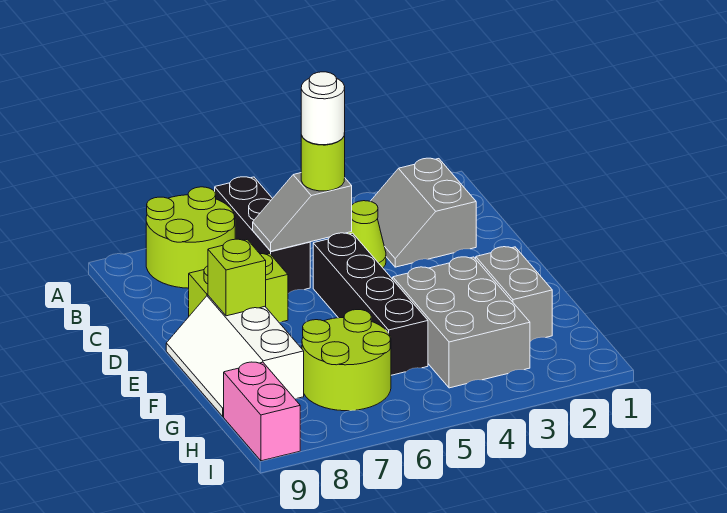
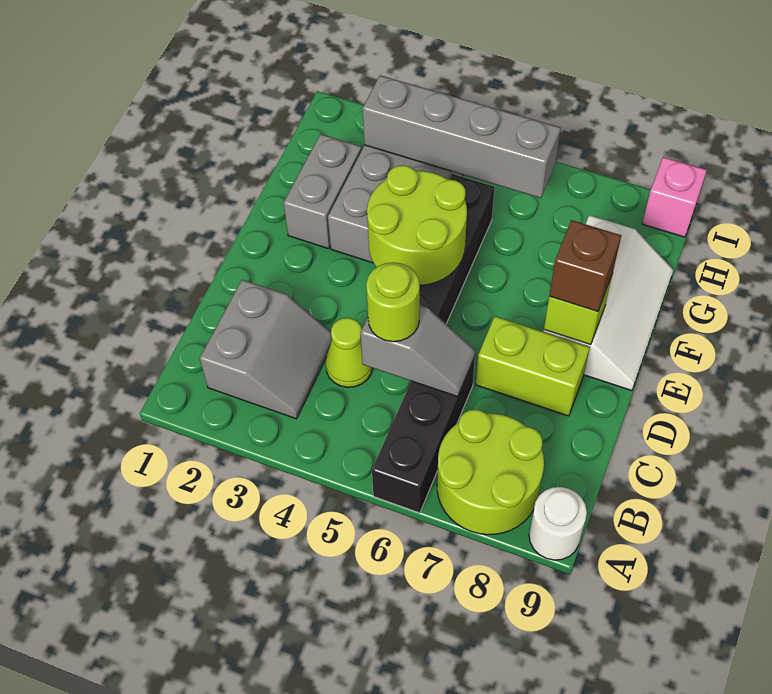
white round brick C5 level 4 -> white round brick A9 level 1
none -> brown brick E8 level 3
lime round brick G6:H7 level 1 -> lime round brick E4:F5 level 2
none -> grey brick H3:H6 level 2
pink brick H9:I9 level 1 -> pink brick I9 level 1

